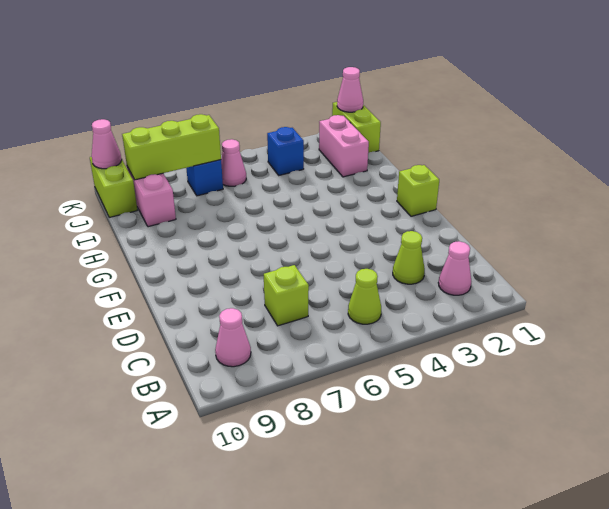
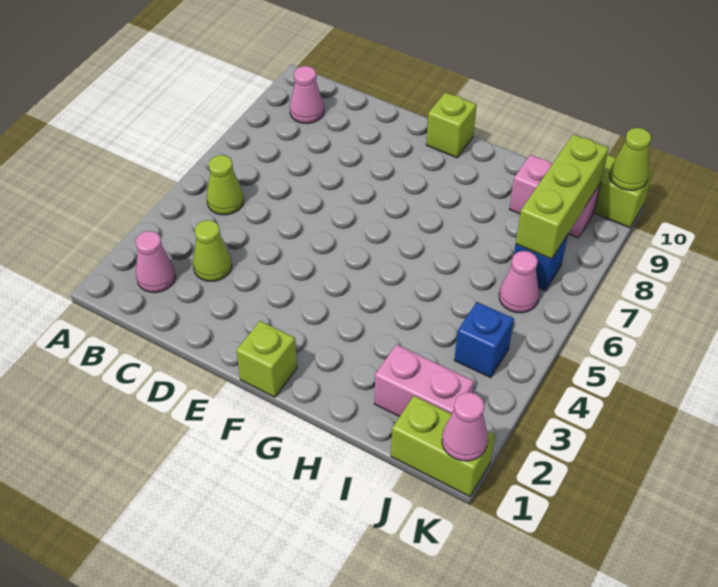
lime brick C7 level 1 -> lime brick F10 level 1
pink cone K10 level 2 -> lime cone K10 level 2

